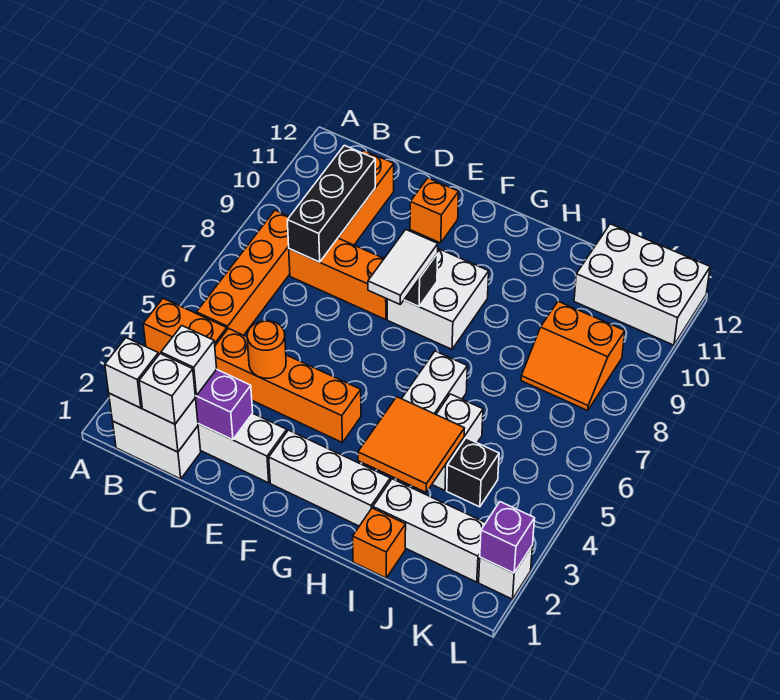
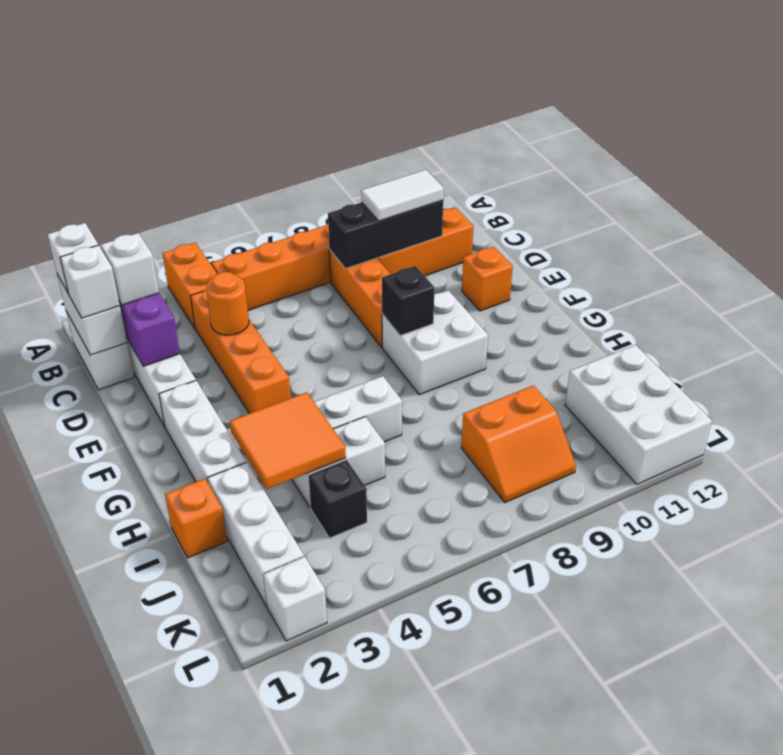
white tile F7:F8 level 3 -> white tile C9:C10 level 3
orange slope J8:K9 level 1 top 9 -> orange slope J8:K9 level 1 top J
purple brick L2 level 2 -> none

